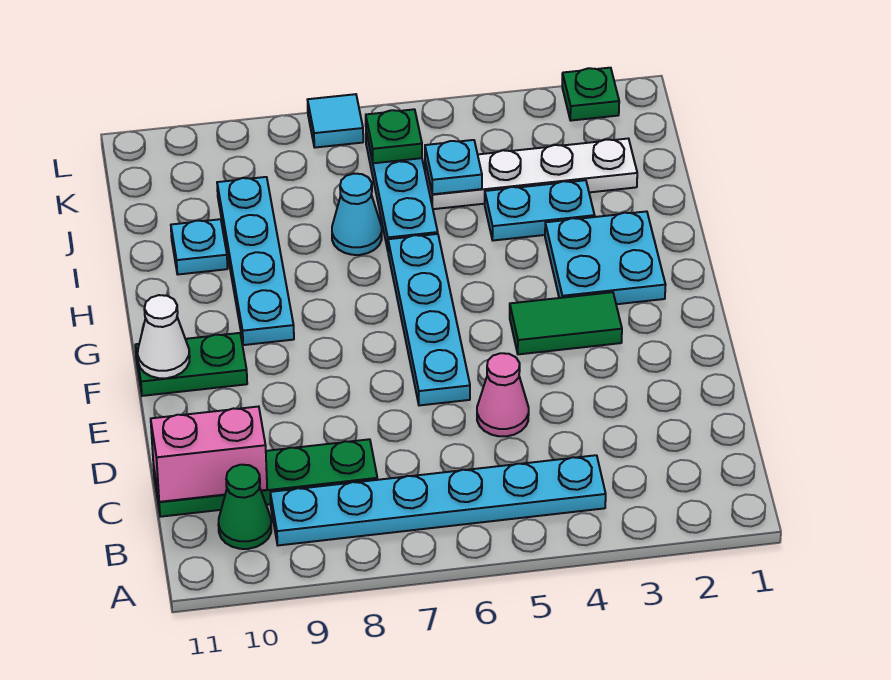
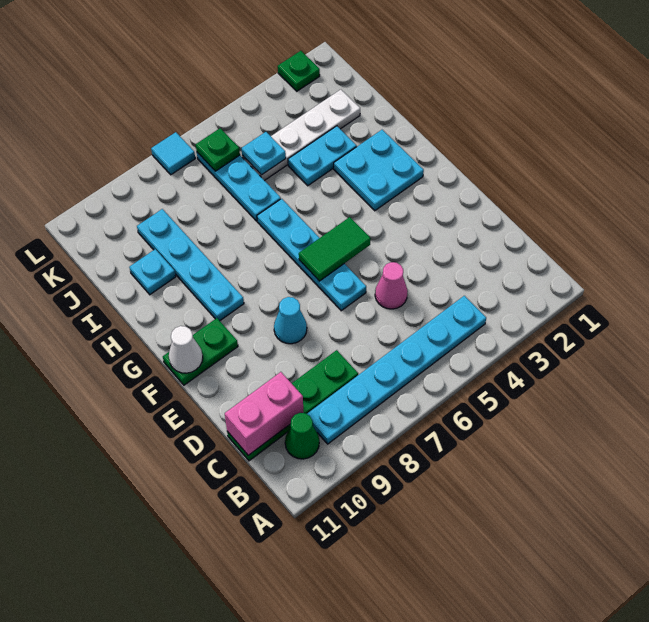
green tile F3:F4 level 1 -> green tile F5:F6 level 2
cyan cone I7 level 1 -> cyan cone E8 level 1

